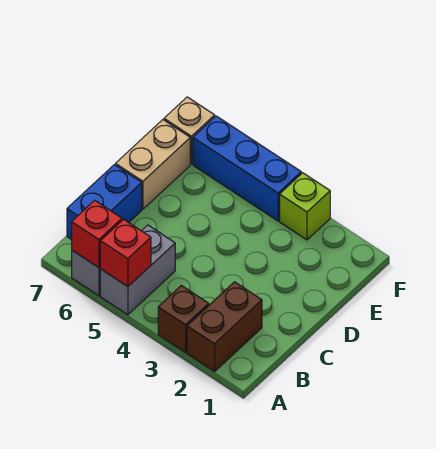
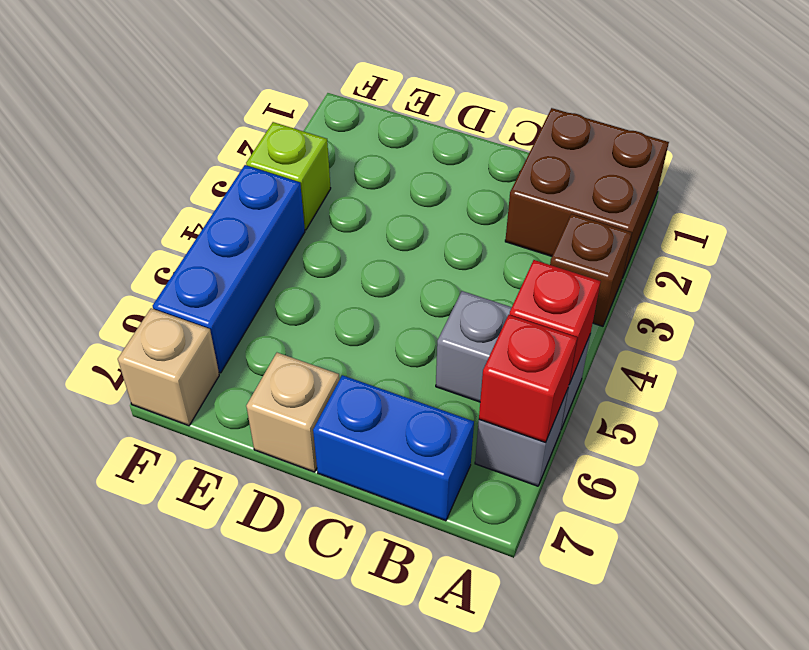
brown brick A2:B2 level 1 -> brown brick A1:B2 level 1
tan brick D7:E7 level 1 -> tan brick D7 level 1

